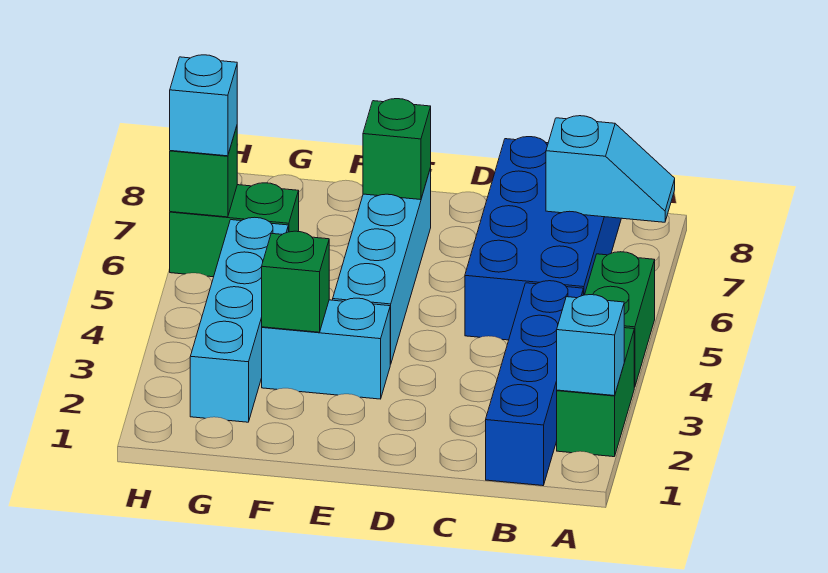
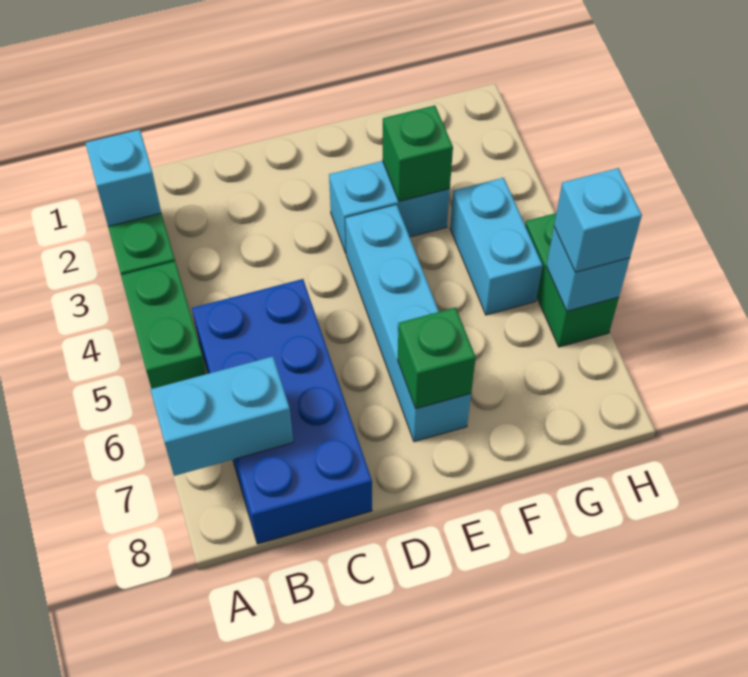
cyan slope A7:B7 level 2 top B -> cyan brick A7:B7 level 2
blue brick B1:B4 level 1 -> none
cyan brick G2:G5 level 1 -> cyan brick G4:G5 level 1
green brick G6:H6 level 1 -> green brick H5:H6 level 1
green brick H6 level 2 -> cyan brick H6 level 2

